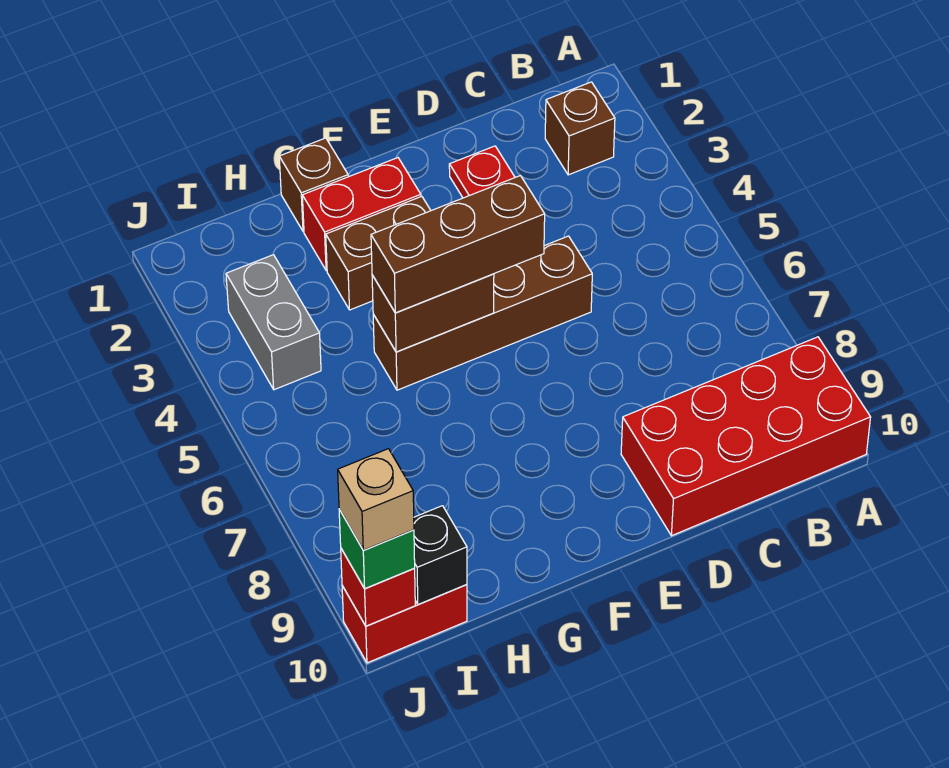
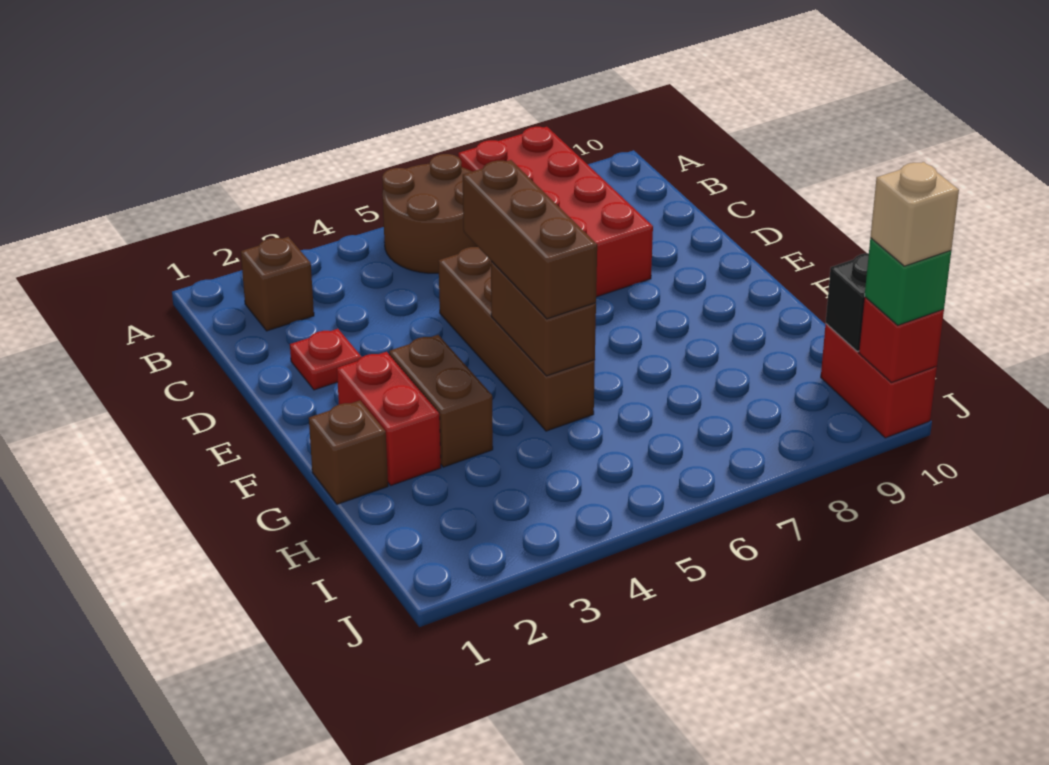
none -> brown round brick A5:B6 level 1
red brick A9:D10 level 1 -> red brick A7:D8 level 1
grey brick I3:I4 level 1 -> none

